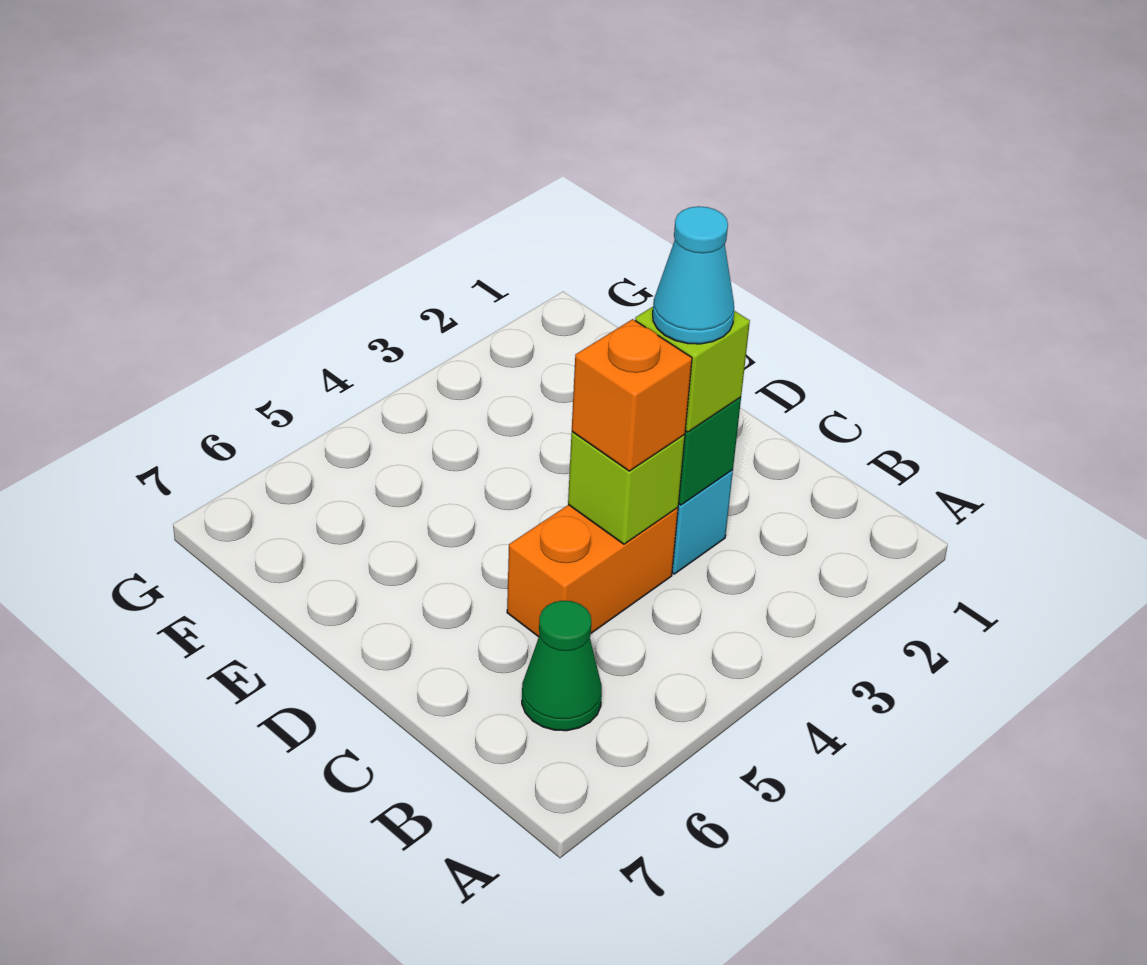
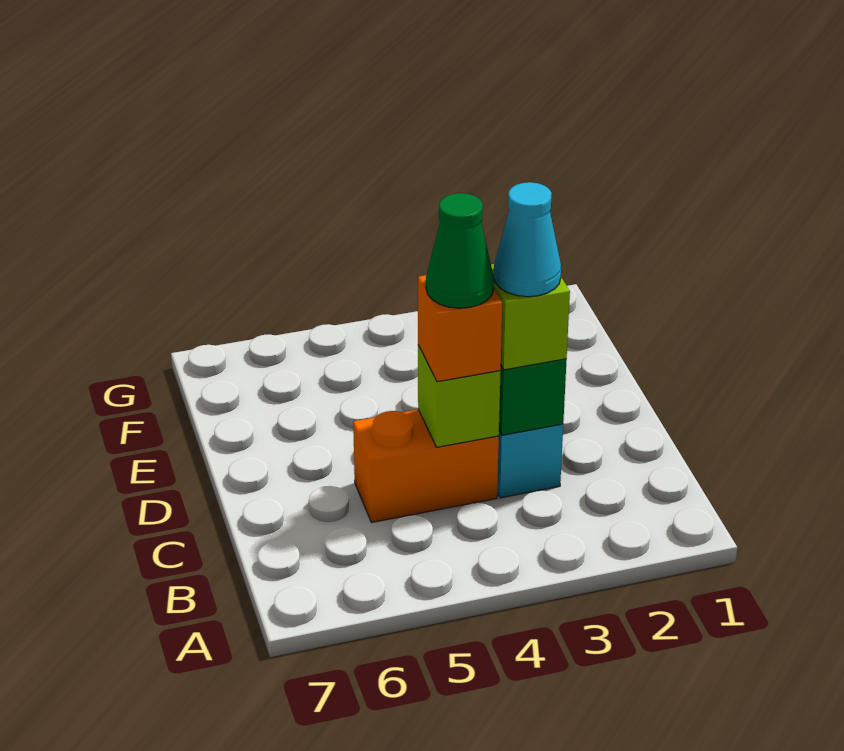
green cone B6 level 1 -> green cone C4 level 4

